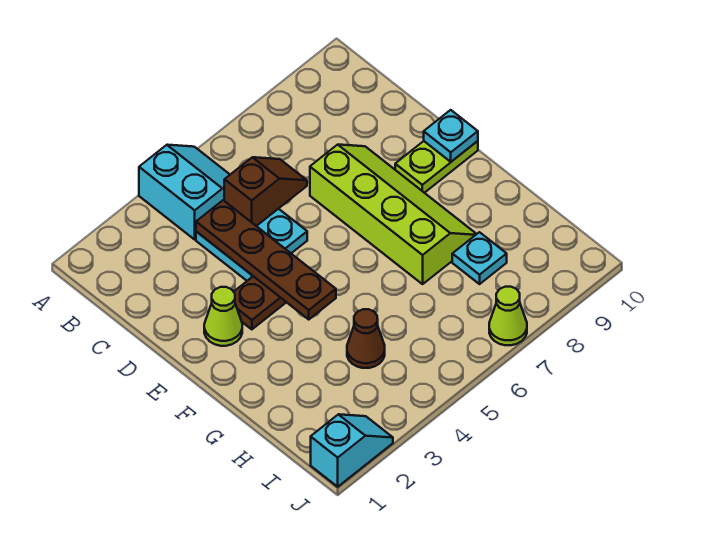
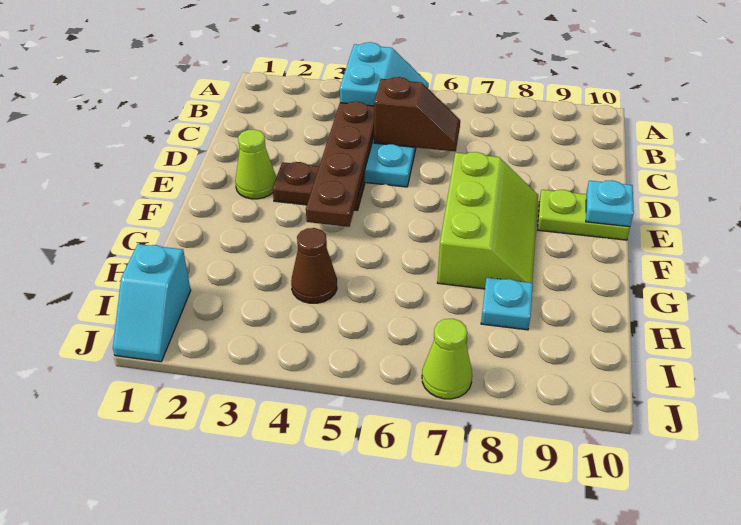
lime slope D7:G8 level 1 top 7 -> lime slope E7:G8 level 1 top 7
cyan slope J1:J2 level 1 top 1 -> cyan slope I1:J1 level 1 top I

